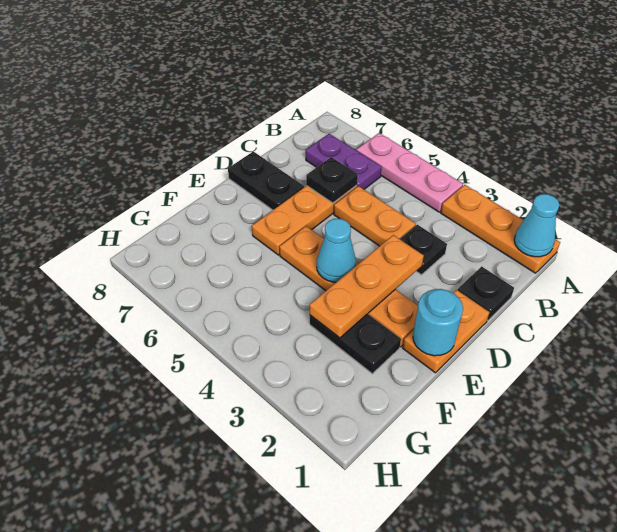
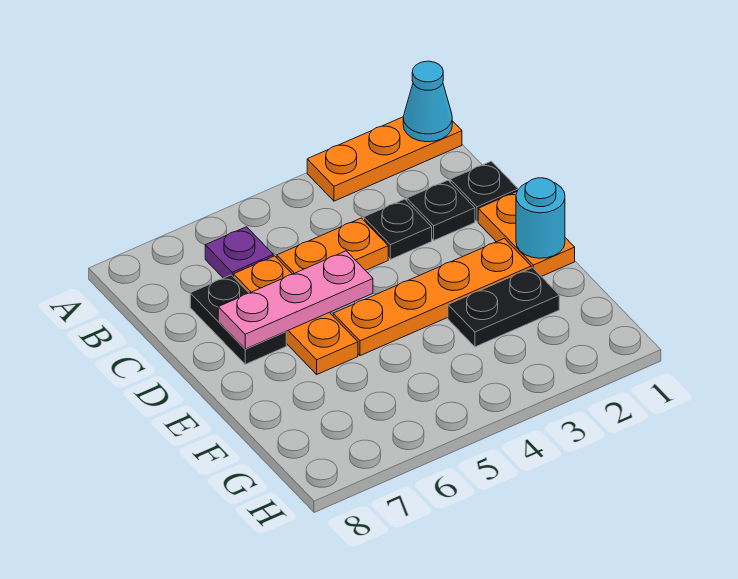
pink plate A4:A6 level 1 -> pink plate D5:D7 level 2
purple plate B6:B7 level 1 -> purple plate B6 level 1
black plate C6 level 2 -> black plate C2 level 1
orange plate D3:F3 level 2 -> none
black plate D7:D8 level 1 -> black plate C7:D7 level 1
cyan cone E4 level 2 -> none

